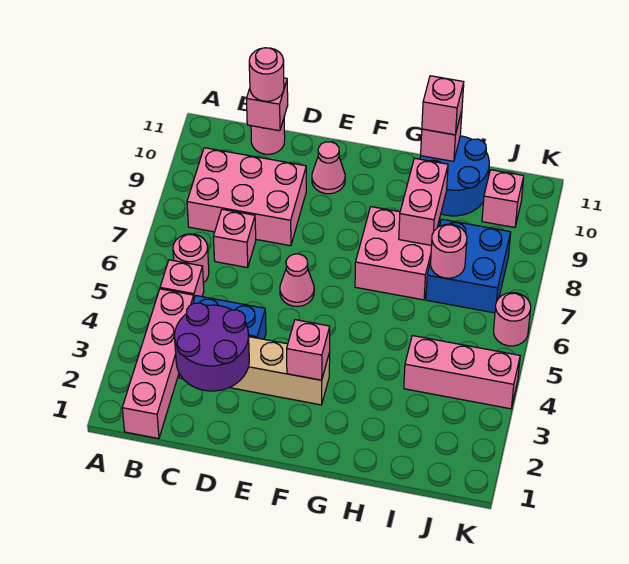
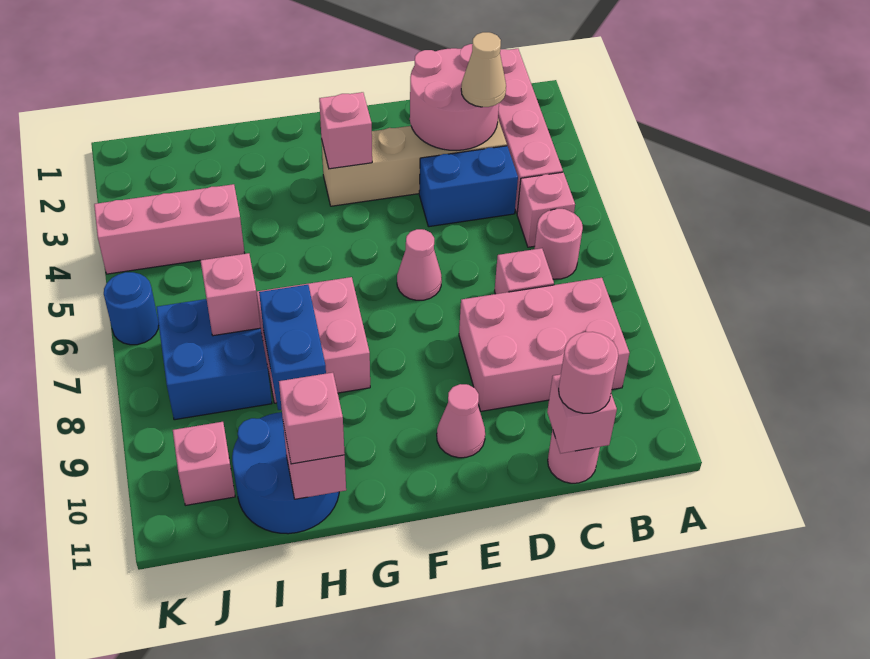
purple round brick C2:D3 level 2 -> pink round brick C2:D3 level 2
none -> tan cone C3 level 3
pink brick H8:H9 level 2 -> blue brick H8:H9 level 2
pink round brick I7 level 2 -> pink brick I7 level 2
pink round brick K6 level 1 -> blue round brick K6 level 1

